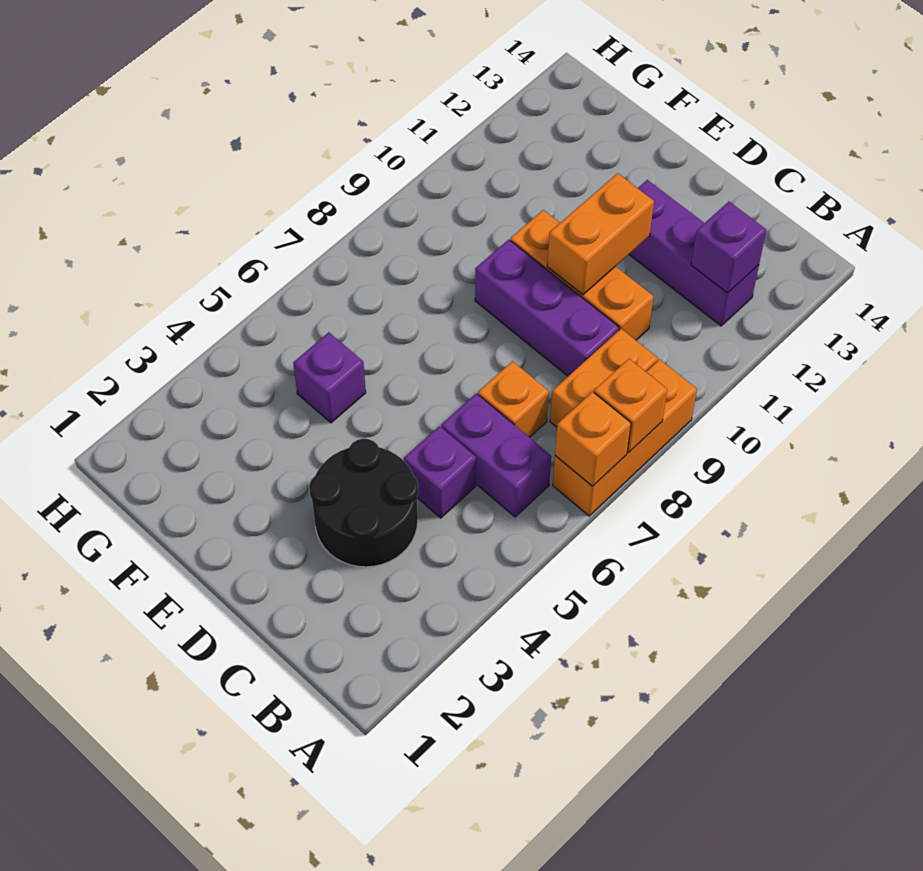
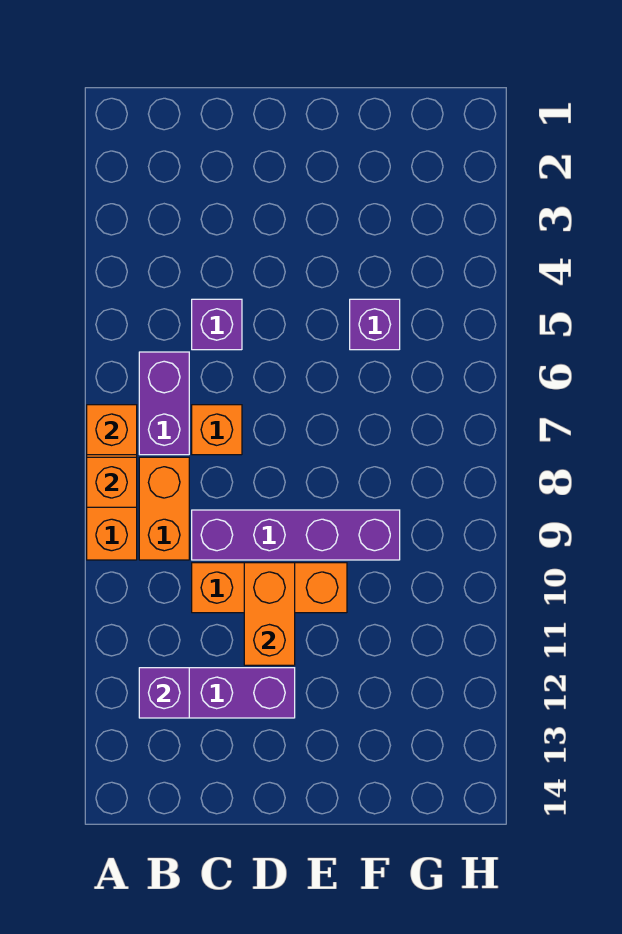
purple brick B6:C6 level 1 -> purple brick B6:B7 level 1
black round brick C3:D4 level 1 -> none
purple brick C9:E9 level 1 -> purple brick C9:F9 level 1

